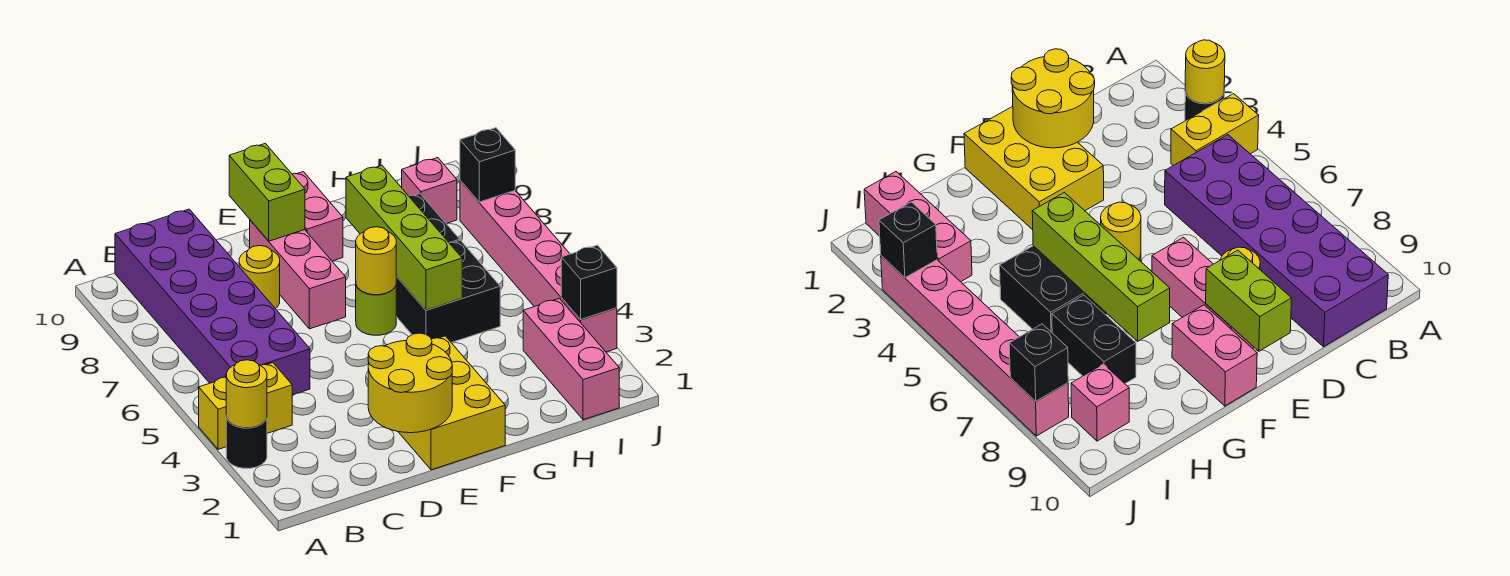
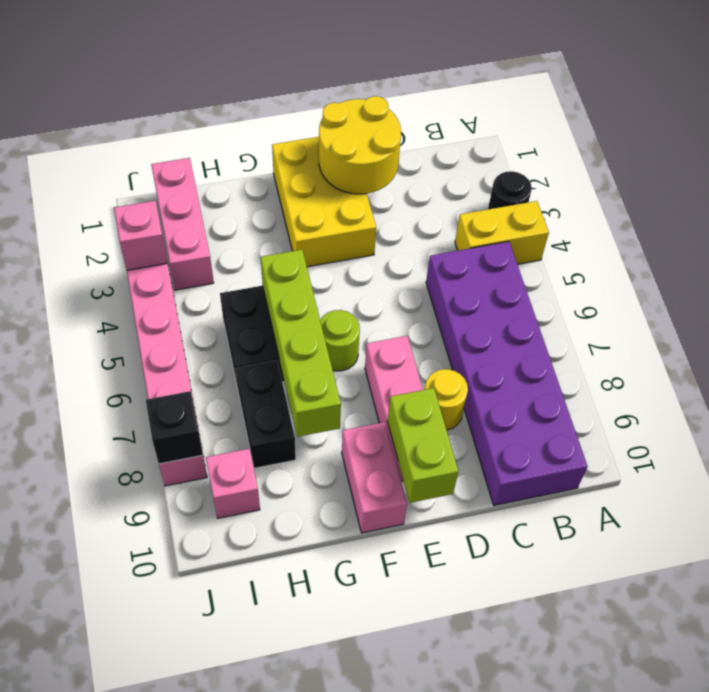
yellow round brick A3 level 2 -> none
yellow round brick F6 level 2 -> none
black brick J3 level 2 -> pink brick J3 level 2

